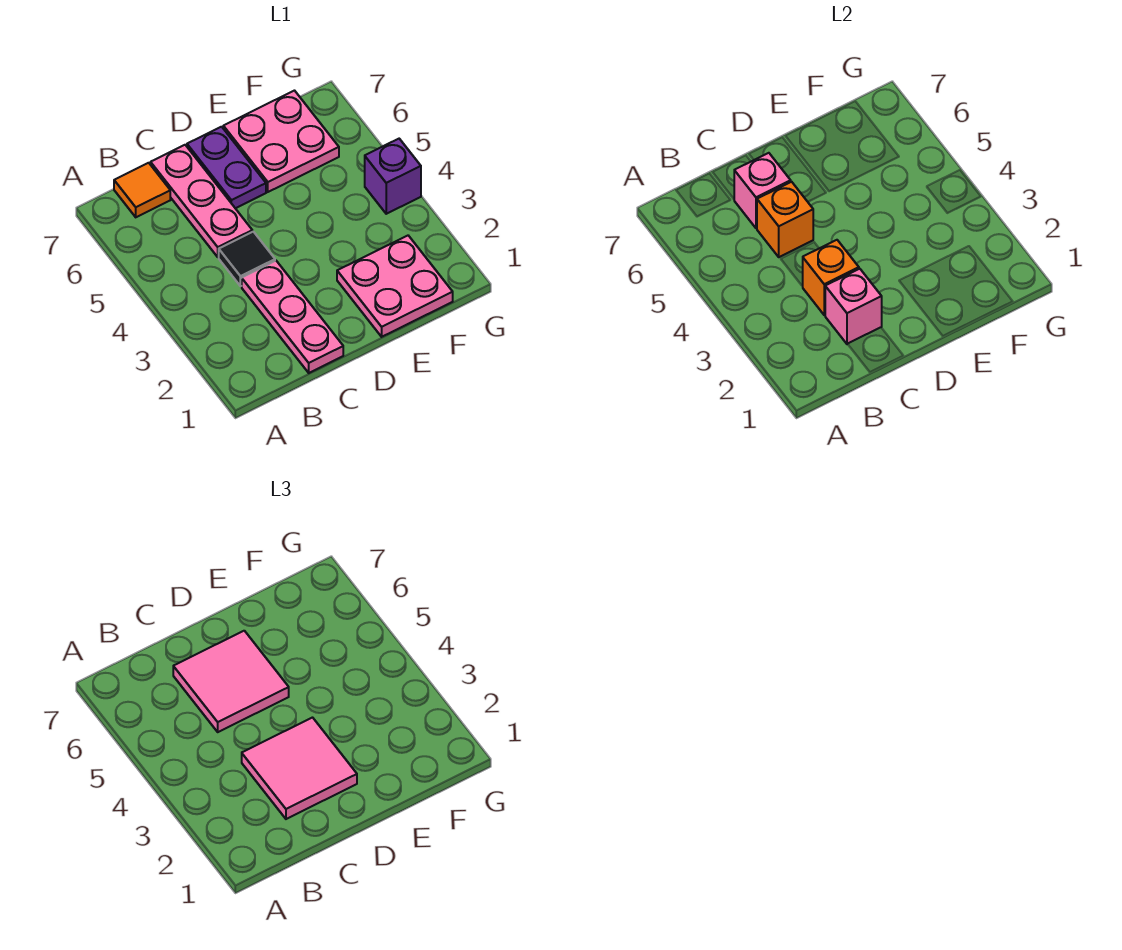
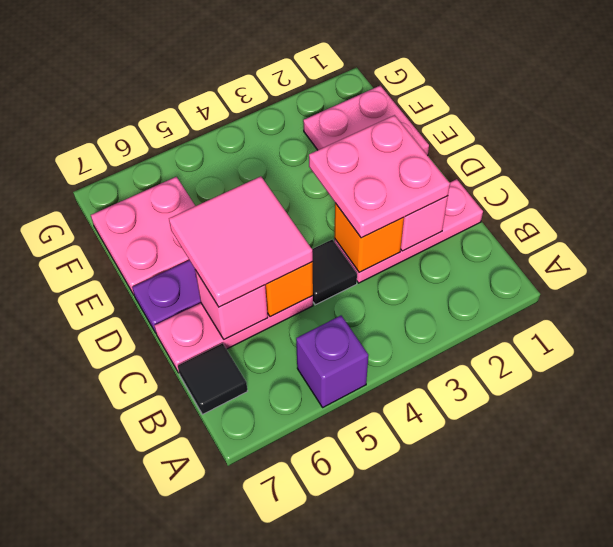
orange tile B7 level 1 -> black tile B7 level 1
pink tile C2:D3 level 3 -> pink plate C2:D3 level 3
purple brick G4 level 1 -> purple brick A5 level 1

